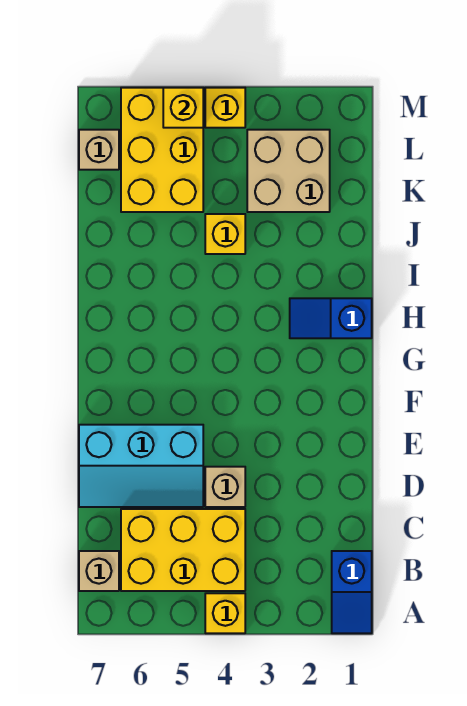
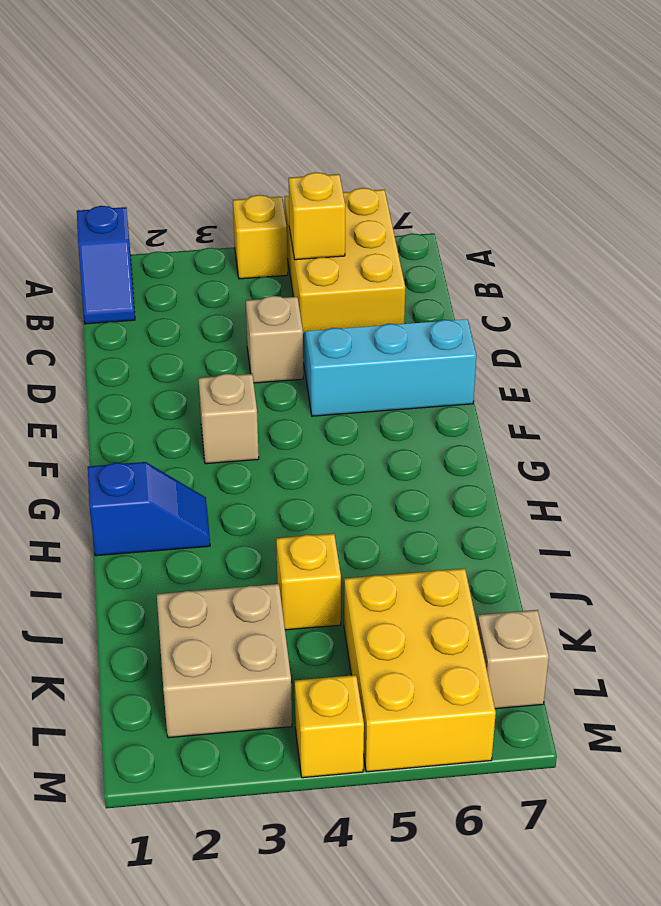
blue slope A1:B1 level 1 top B -> blue slope A1:B1 level 1 top A
yellow brick B4:C6 level 1 -> yellow brick A5:C6 level 1
tan brick B7 level 1 -> tan brick F3 level 1
yellow brick M5 level 2 -> yellow brick B5 level 2

